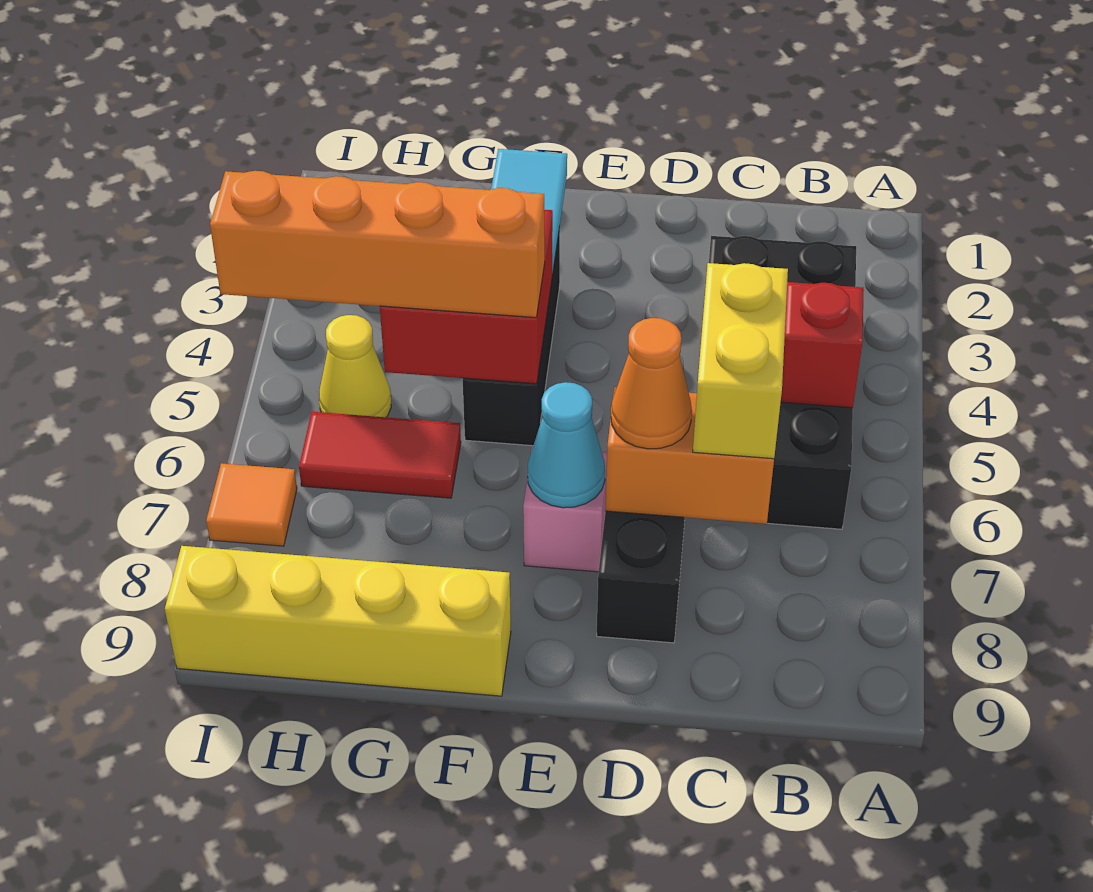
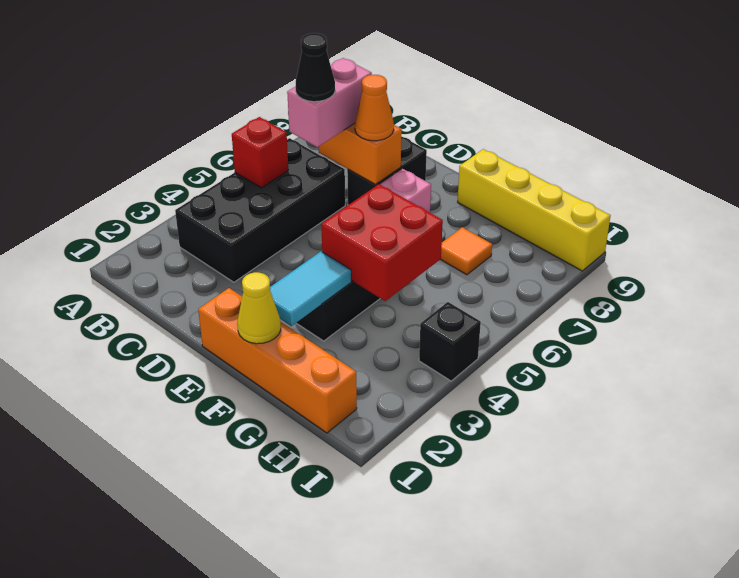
yellow brick C6:C7 level 3 -> pink brick C6:C7 level 3
none -> black cone C6 level 4
cyan cone E7 level 2 -> none
orange brick F5:I5 level 3 -> orange brick E1:H1 level 1
red tile G6:H6 level 1 -> none
yellow cone H5 level 1 -> yellow cone F1 level 2
none -> black brick I4 level 1
orange tile I7 level 1 -> orange tile G7 level 1

